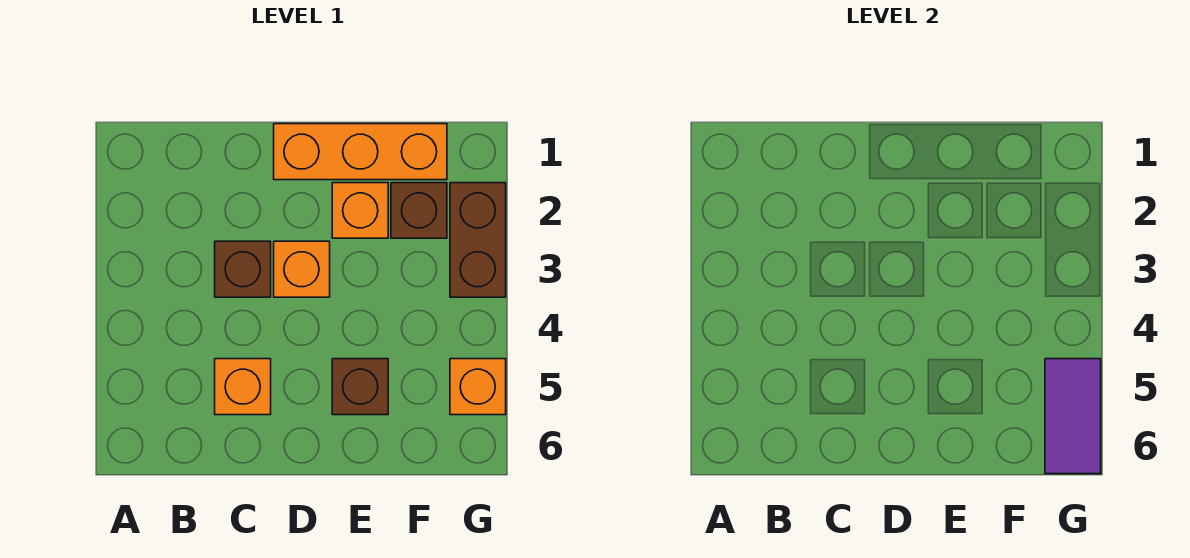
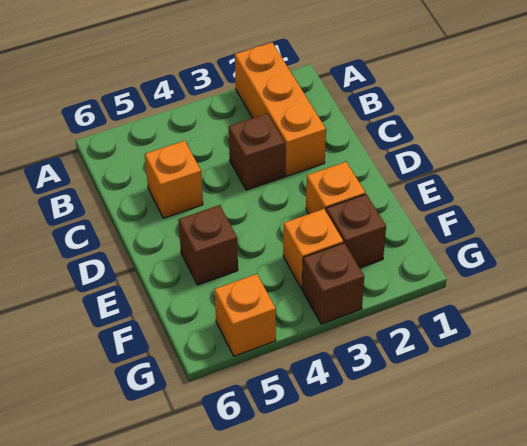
orange brick D1:F1 level 1 -> orange brick A2:C2 level 1
orange brick D3 level 1 -> orange brick F3 level 1
brown brick G2:G3 level 1 -> brown brick G3 level 1
purple tile G5:G6 level 2 -> none

